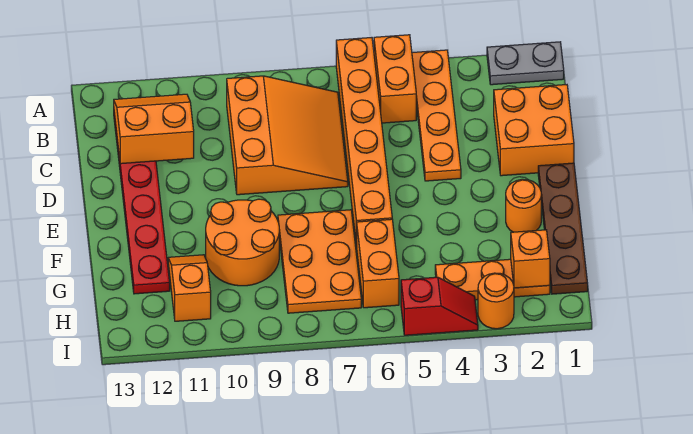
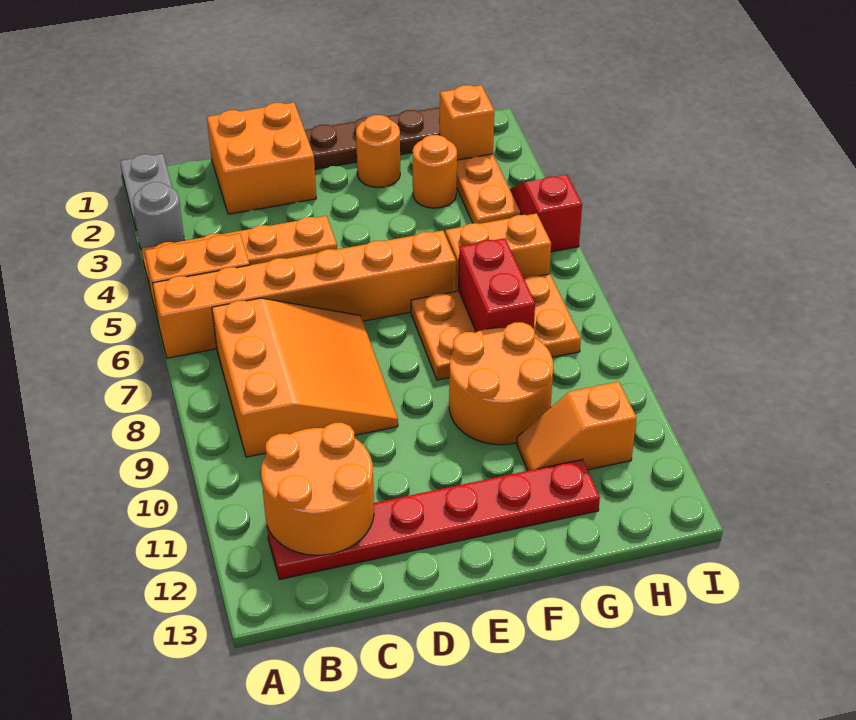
none -> grey round brick A3 level 1
orange slope B7:D9 level 1 top 9 -> orange slope B7:D9 level 1 top B
orange slope B11:C12 level 2 top C -> orange round brick B11:C12 level 2
none -> red brick G7:G8 level 2
orange round brick I3 level 1 -> orange round brick G3 level 1

